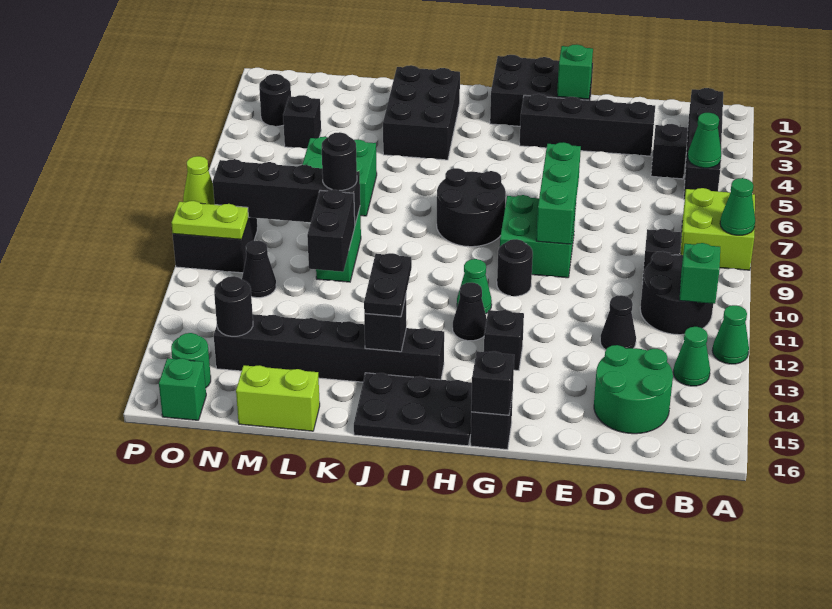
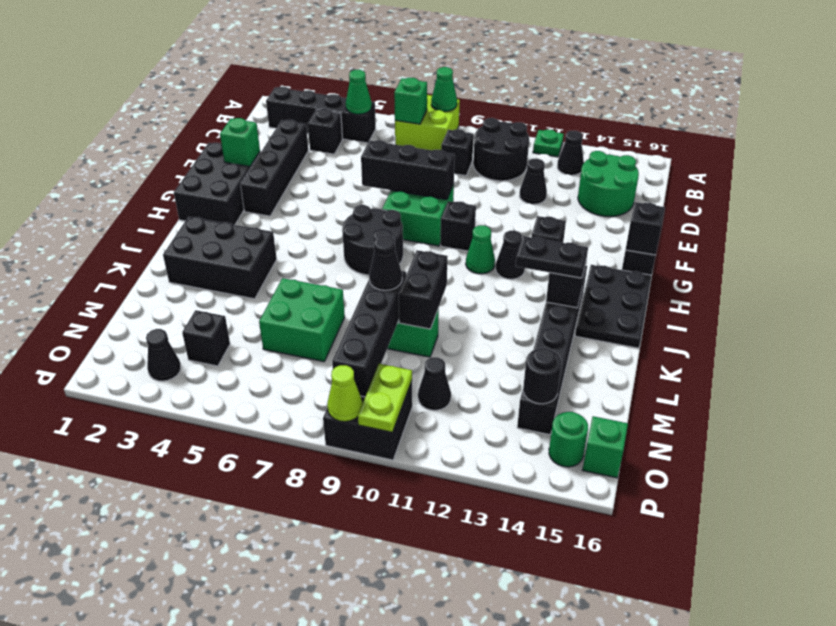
green cone A12 level 1 -> green plate A12 level 1
green brick B11 level 2 -> green brick B7 level 2
green cone B13 level 1 -> black cone B13 level 1
green brick F7:F9 level 2 -> black brick F7:F9 level 2
black round brick G10 level 1 -> black brick G10 level 1
black round brick L9 level 3 -> black cone L9 level 3
black brick L10:L11 level 2 -> black brick K10:L10 level 2
lime brick L16:M16 level 1 -> none
black round brick O3 level 1 -> black cone O3 level 1

